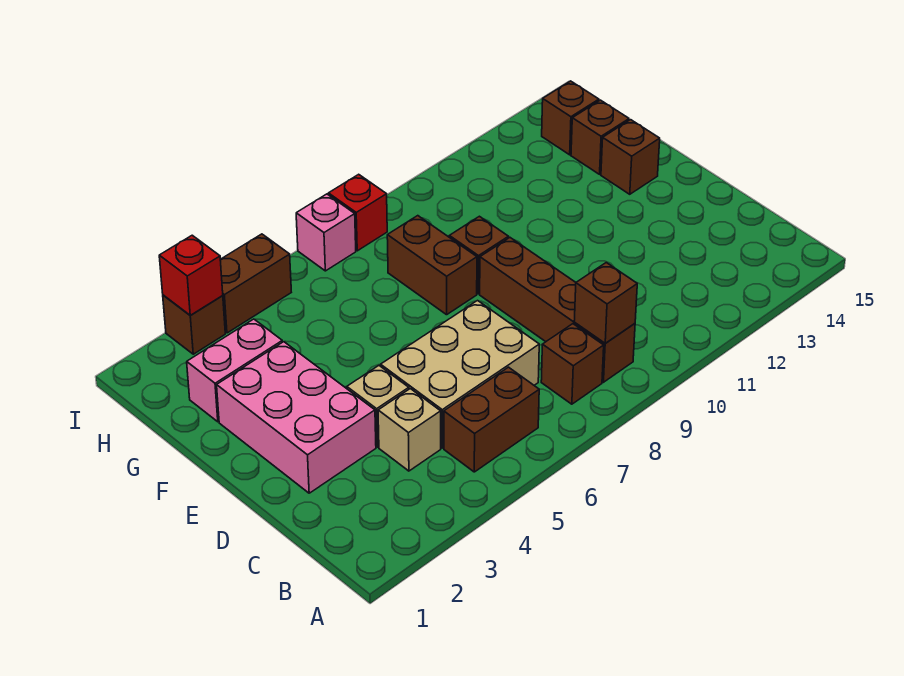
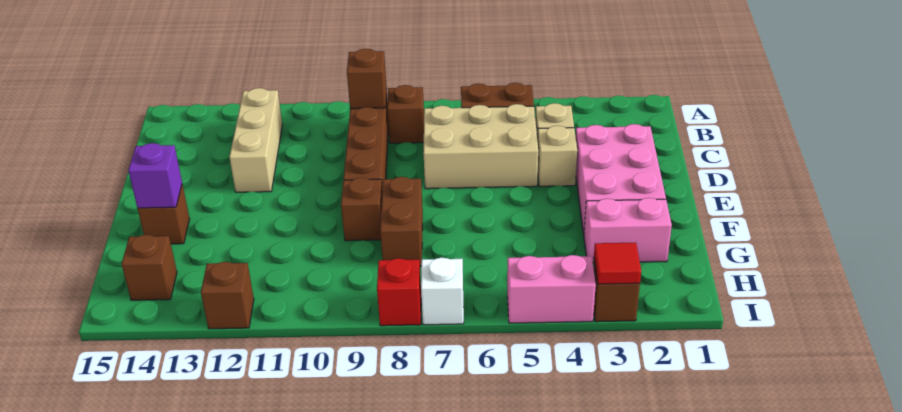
none -> tan brick B12:D12 level 1
none -> purple brick F14 level 2
brown brick G14 level 1 -> brown brick I12 level 1
red brick I3 level 2 -> red tile I3 level 2
brown brick I4:I5 level 1 -> pink brick I4:I5 level 1
pink brick I7 level 1 -> white brick I7 level 1

